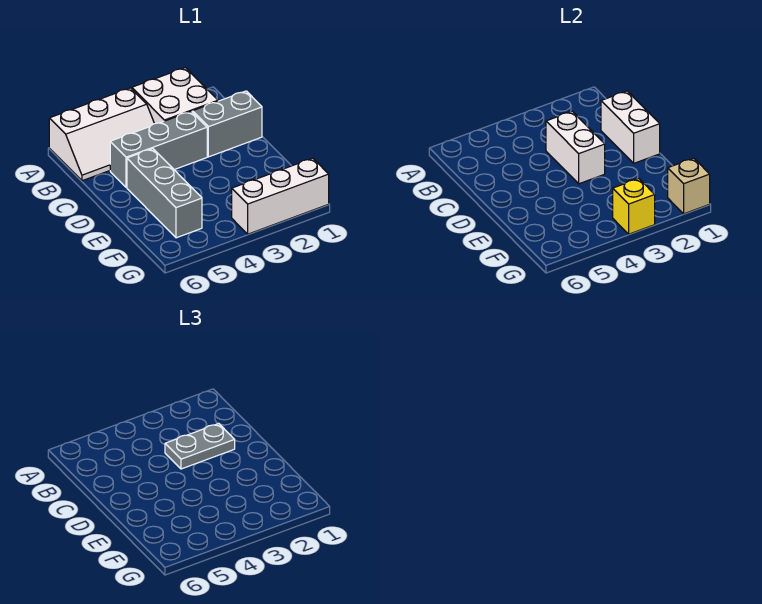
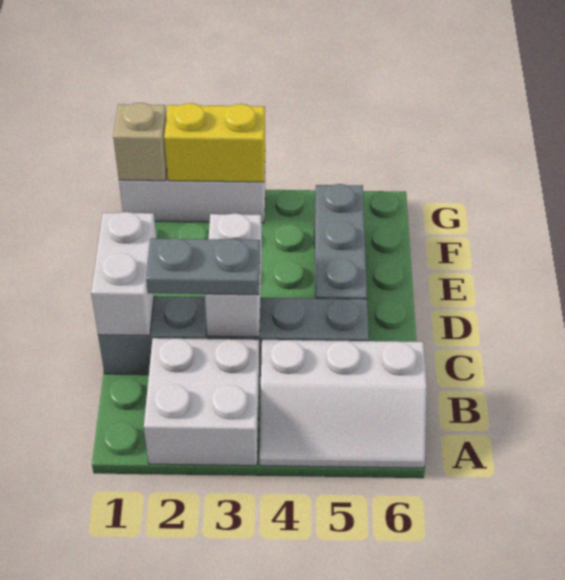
white slope A4:B6 level 1 top A -> white slope A4:B6 level 1 top B
yellow brick G3 level 2 -> yellow brick G2:G3 level 2

